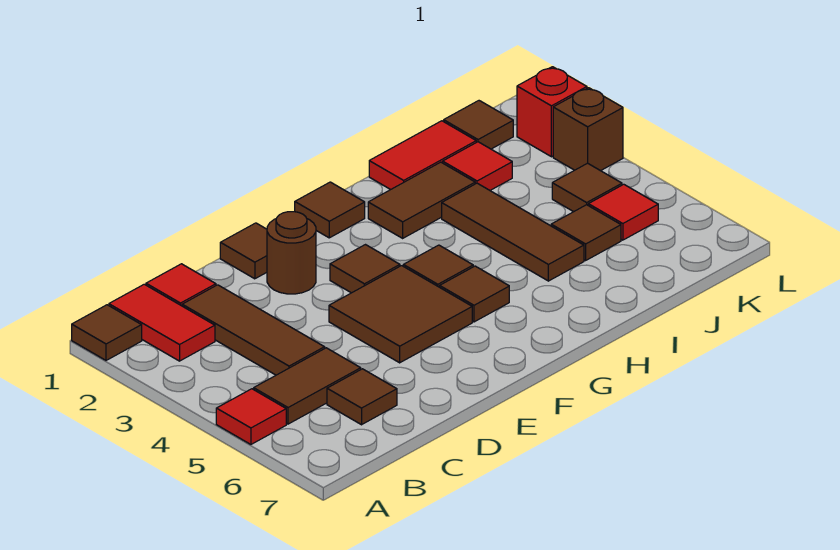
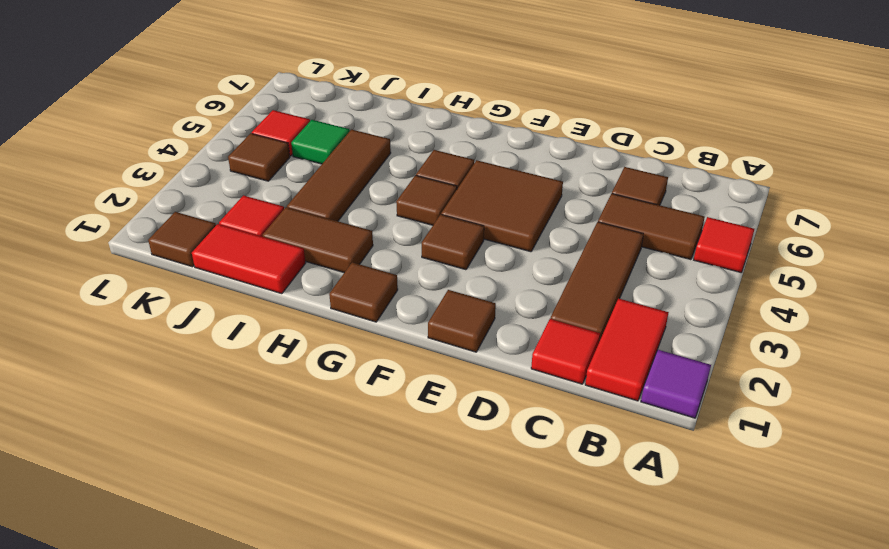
brown tile A1 level 1 -> purple tile A1 level 1
brown round brick E2 level 1 -> none
brown tile J5 level 1 -> green tile J5 level 1
red brick L2 level 1 -> none
brown brick L3 level 1 -> none

